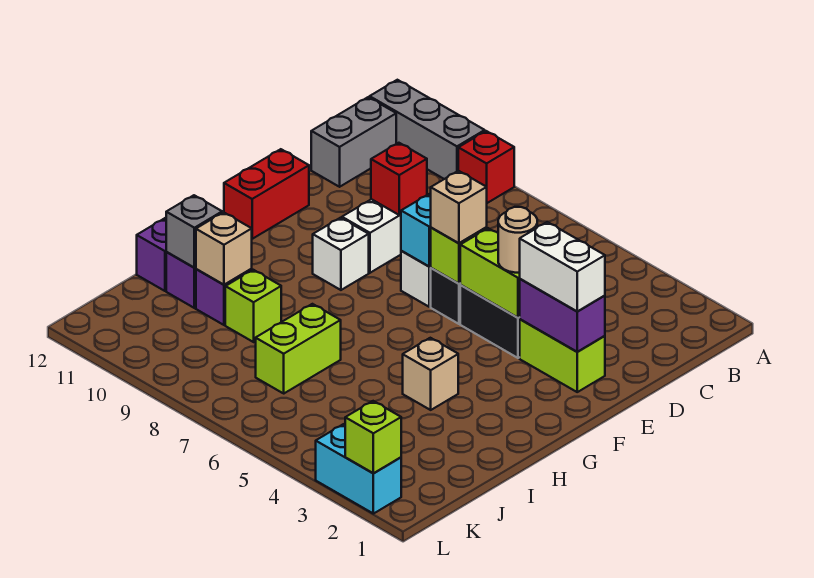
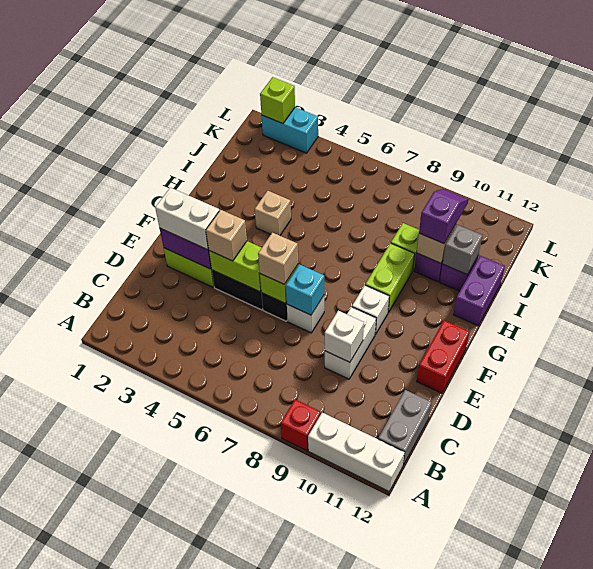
grey brick A10:A12 level 1 -> white brick A10:A12 level 1
red brick D9 level 2 -> white brick D9 level 2
tan round brick E4 level 3 -> tan brick E4 level 3
lime brick I7:J7 level 1 -> lime brick G9:H9 level 1
none -> purple slope I10:J10 level 3 top I

